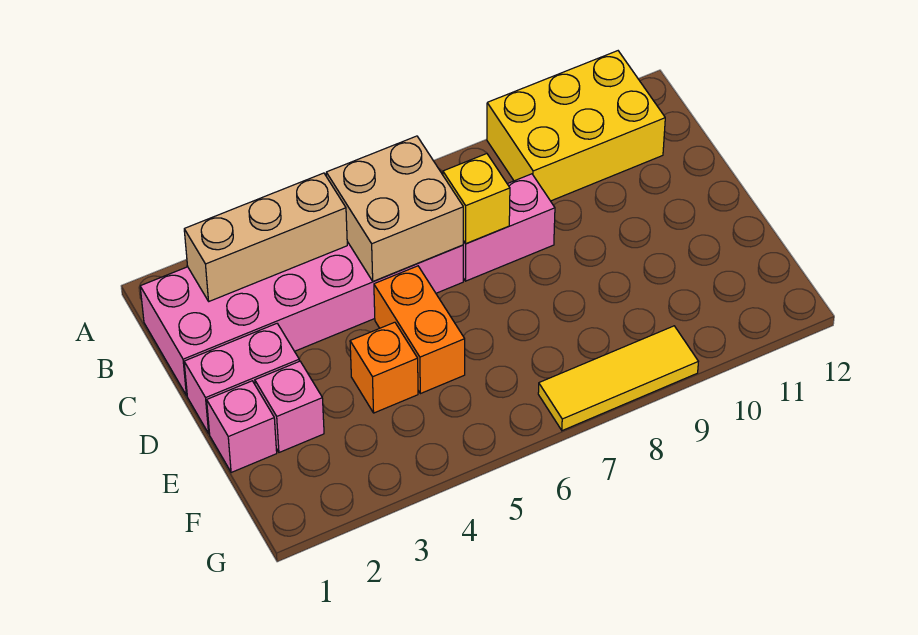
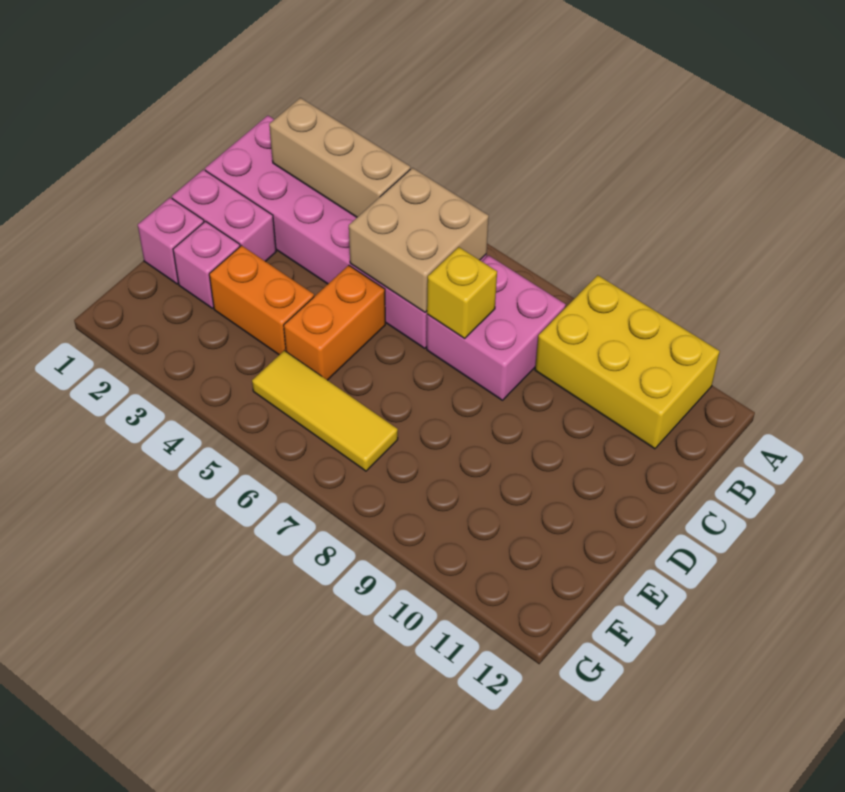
pink brick C7:C8 level 1 -> pink brick B7:C8 level 1
orange brick E4 level 1 -> orange brick E3:E4 level 1
yellow tile G7:G9 level 1 -> yellow tile F5:F7 level 1

